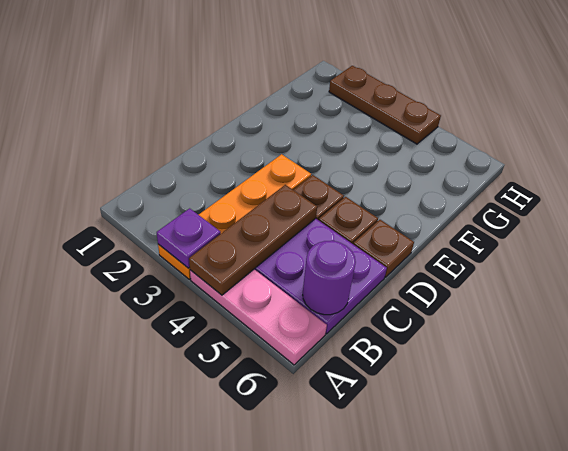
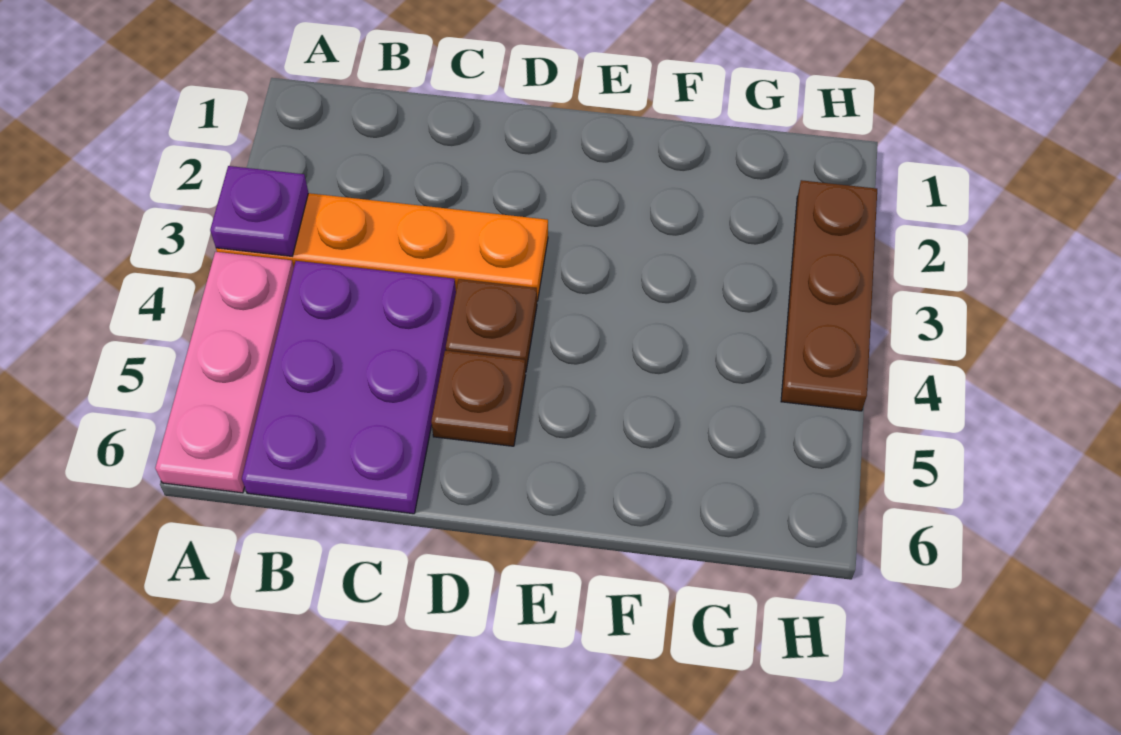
brown plate A4:C4 level 2 -> none
purple round brick B6 level 2 -> none
brown plate D6 level 1 -> none

